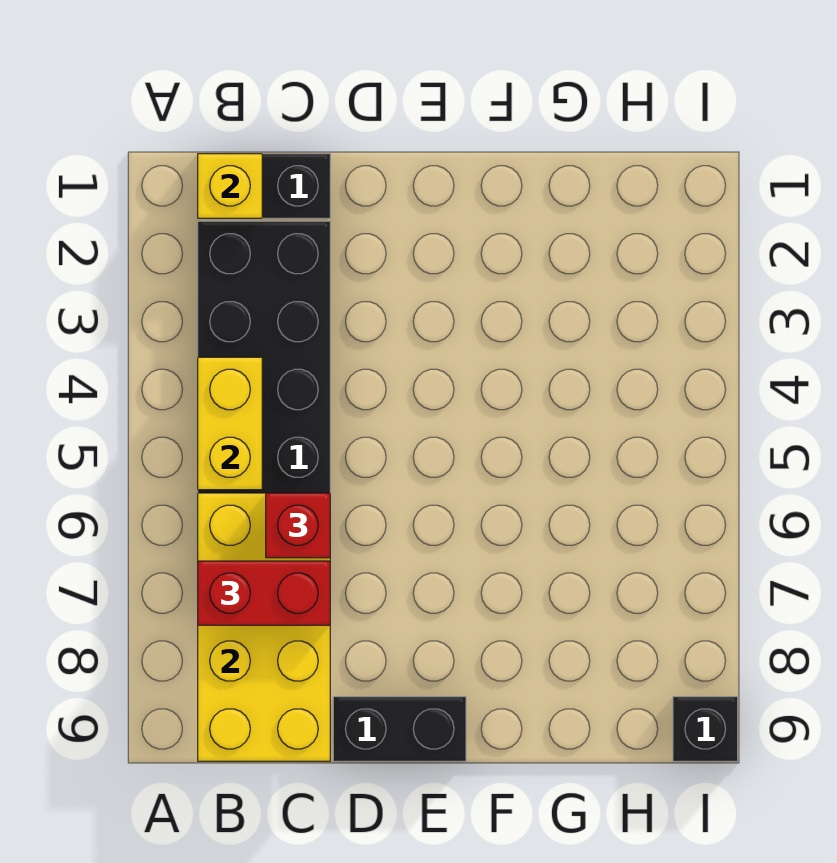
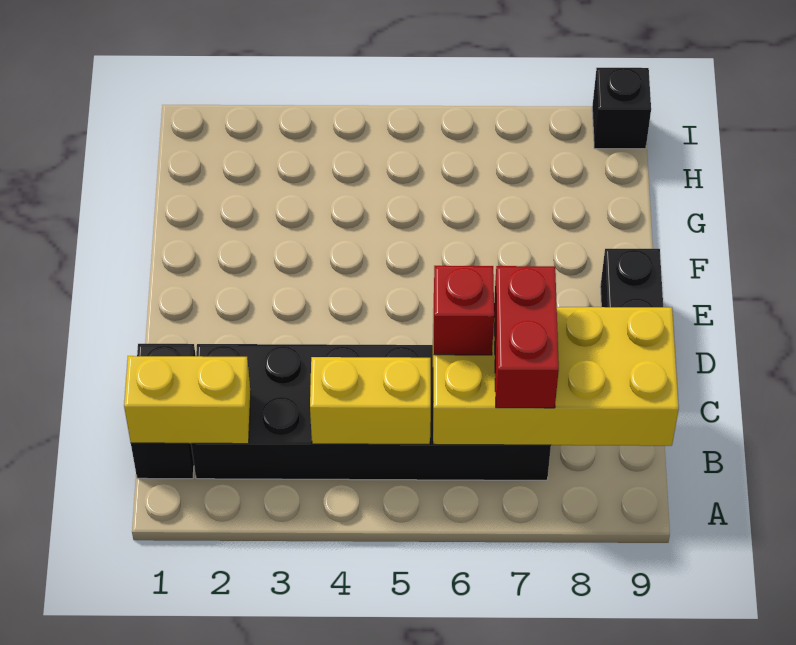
yellow brick B1 level 2 -> yellow brick B1:B2 level 2

